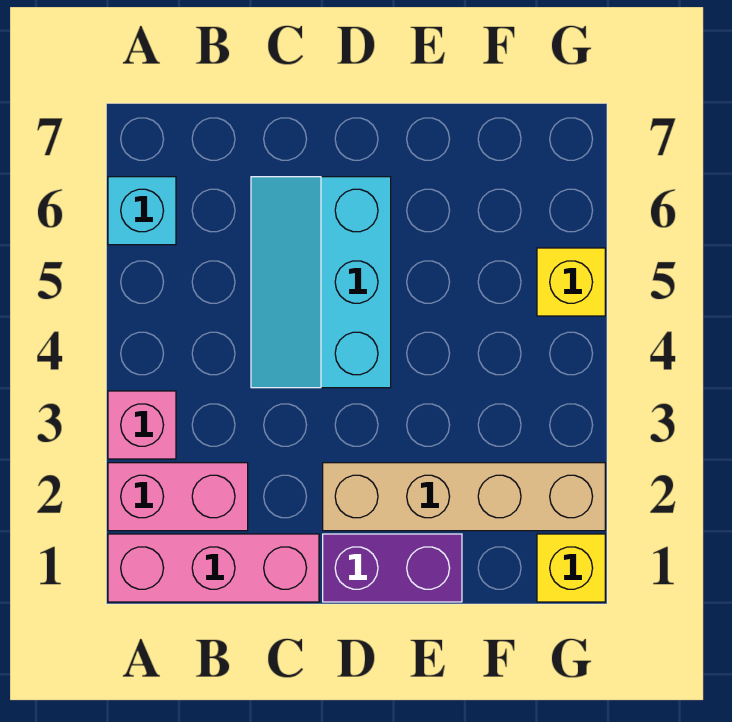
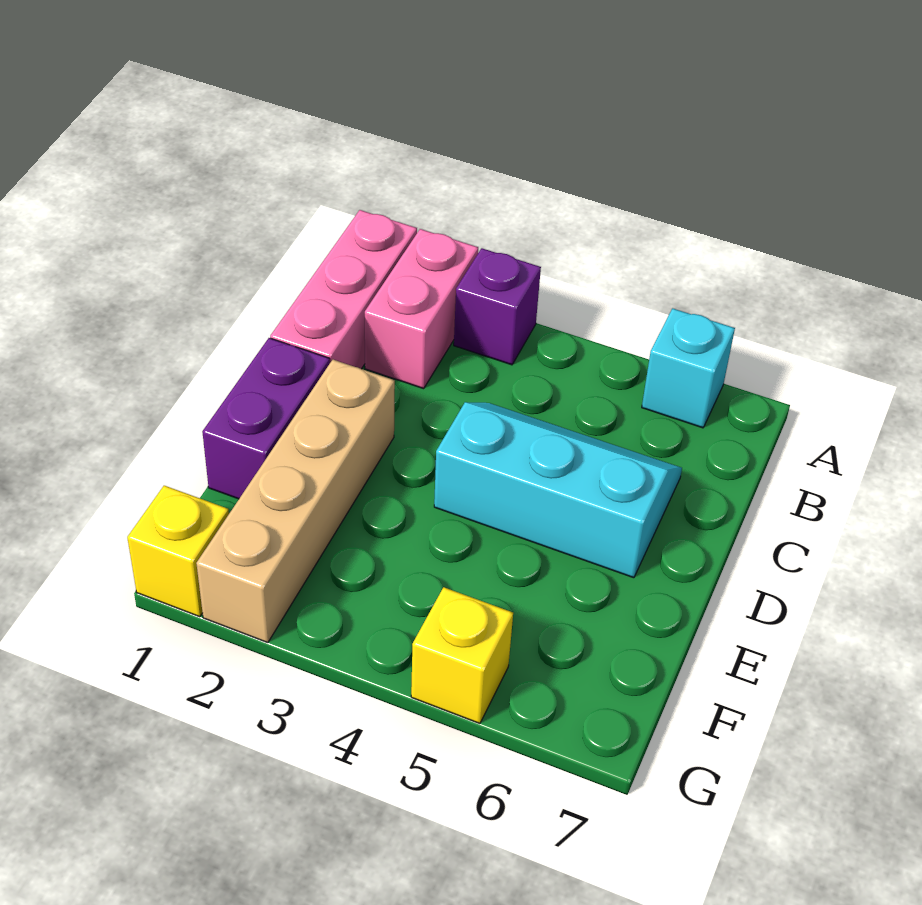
pink brick A3 level 1 -> purple brick A3 level 1

